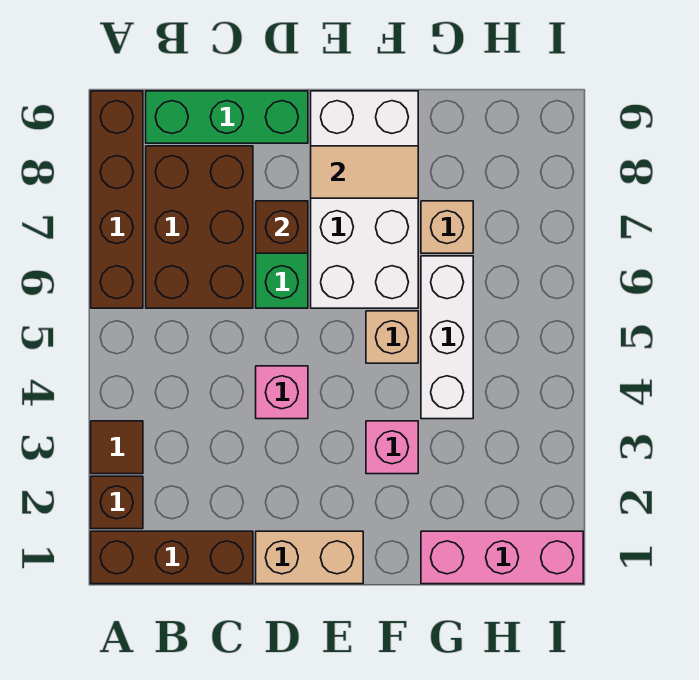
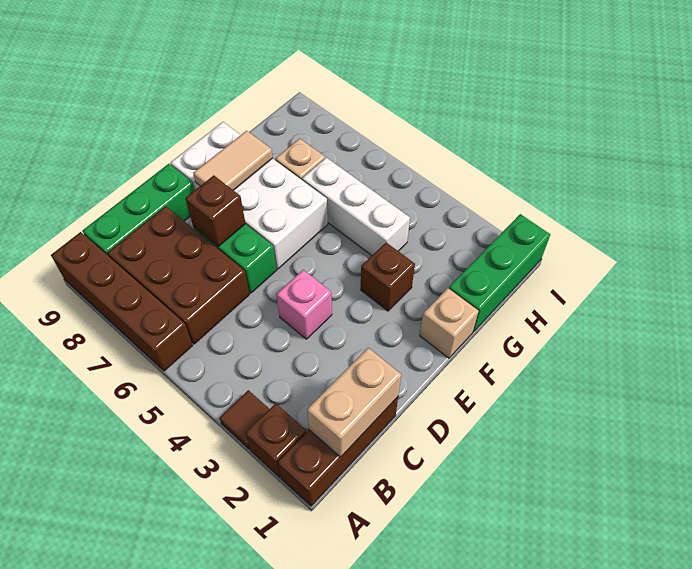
tan brick D1:E1 level 1 -> tan brick B1:C1 level 2
pink brick F3 level 1 -> brown brick F3 level 1
tan brick F5 level 1 -> tan brick F1 level 1
pink brick G1:I1 level 1 -> green brick G1:I1 level 1

